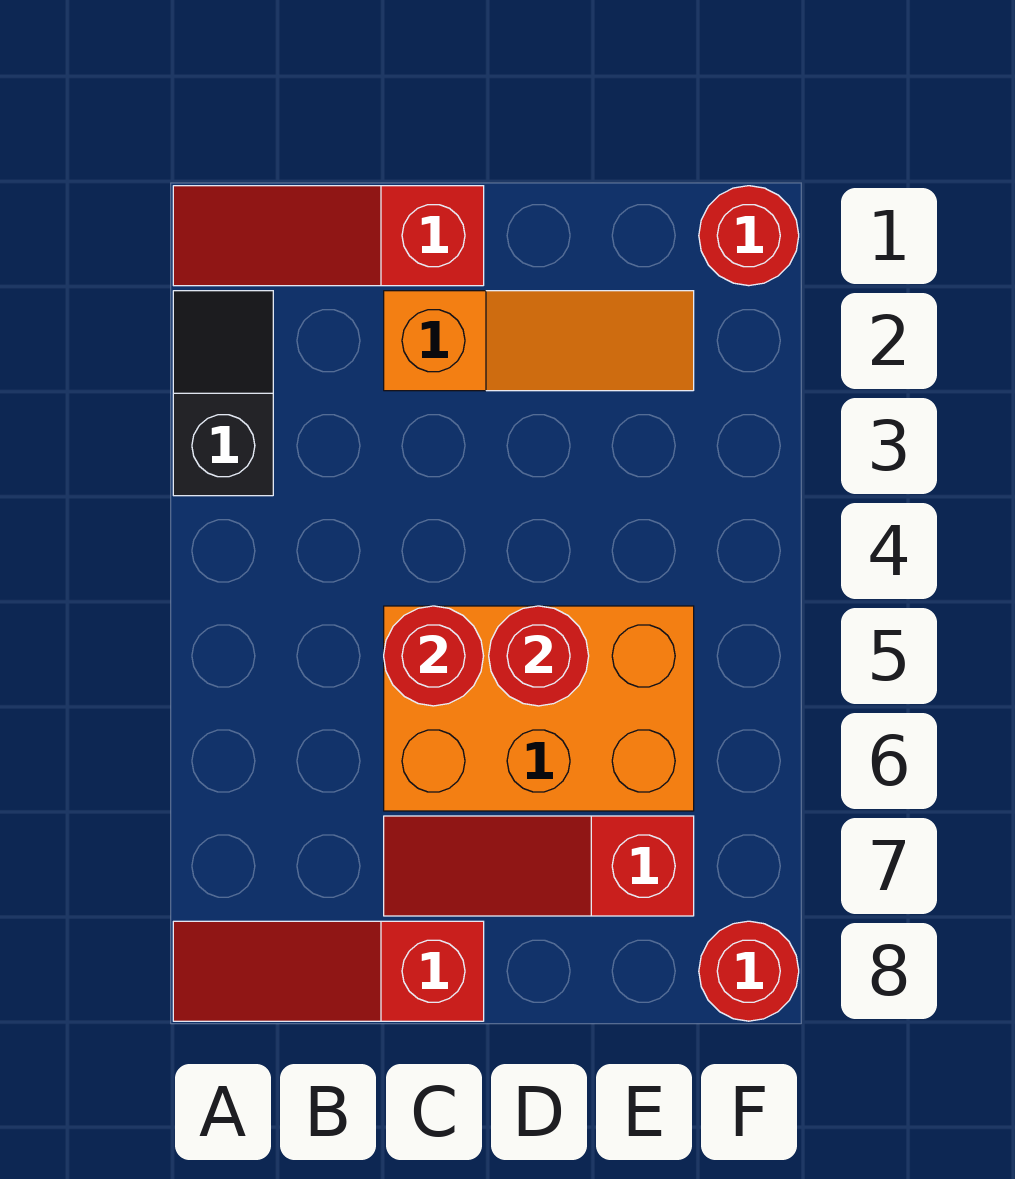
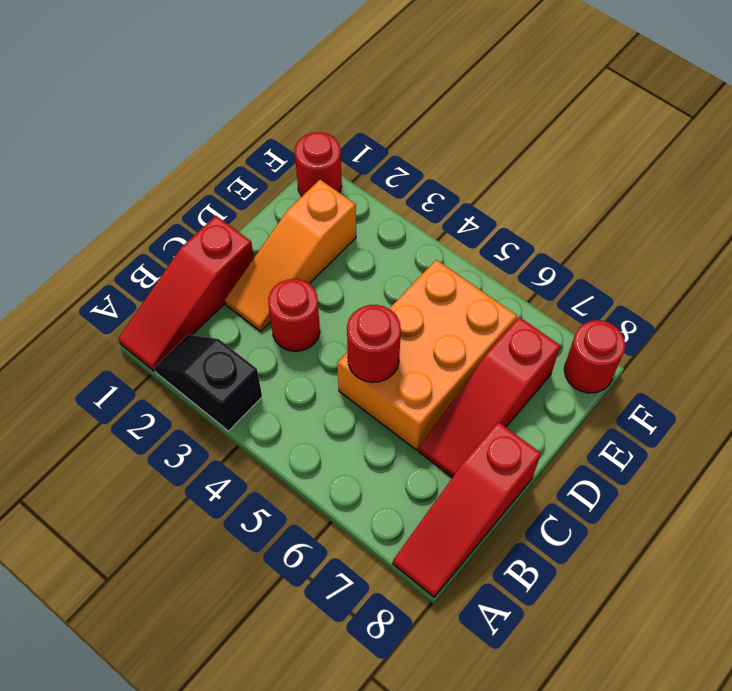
orange slope C2:E2 level 1 top C -> orange slope C2:E2 level 1 top E
red round brick D5 level 2 -> red round brick C3 level 1

